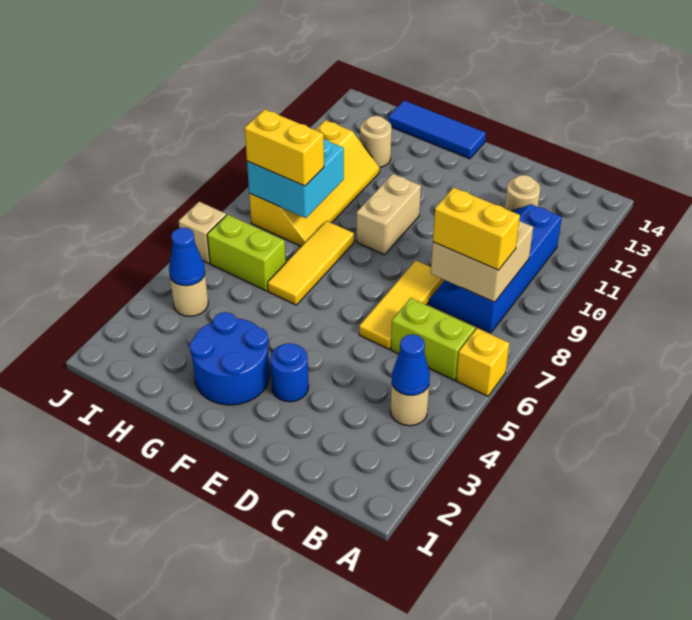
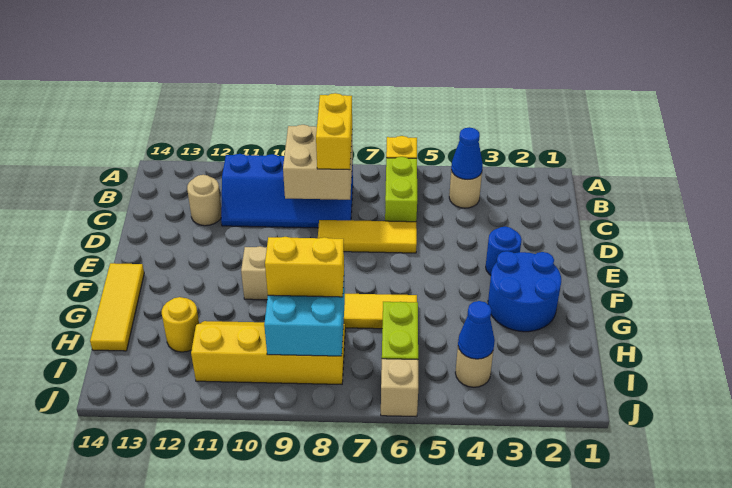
blue tile F14:H14 level 1 -> yellow tile F14:H14 level 1
yellow brick H8:I8 level 3 -> yellow brick H8:H9 level 3
tan round brick H12 level 1 -> yellow round brick H12 level 1

